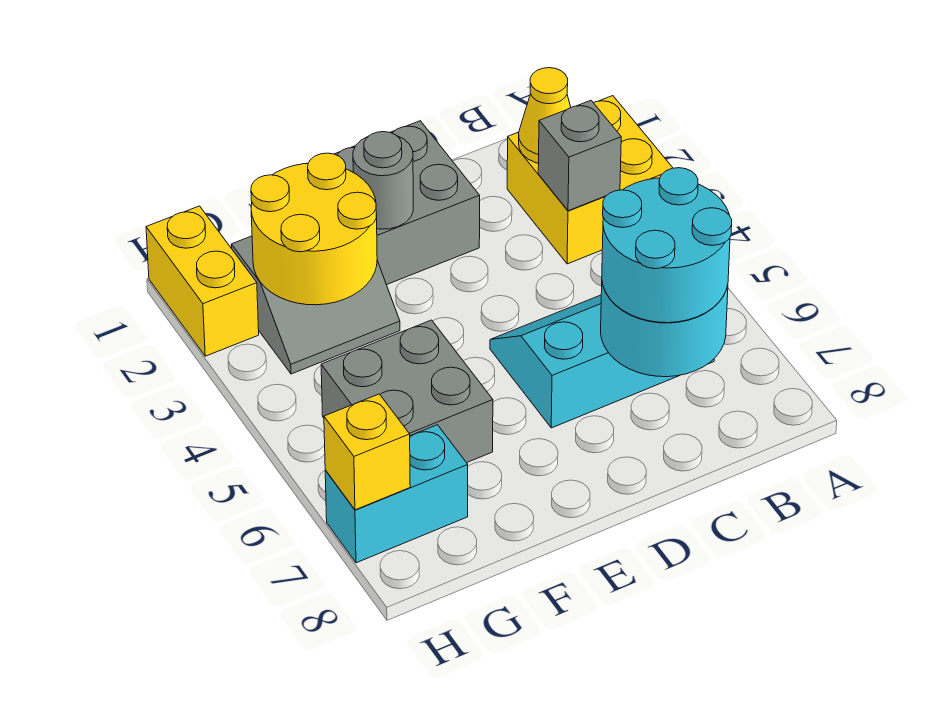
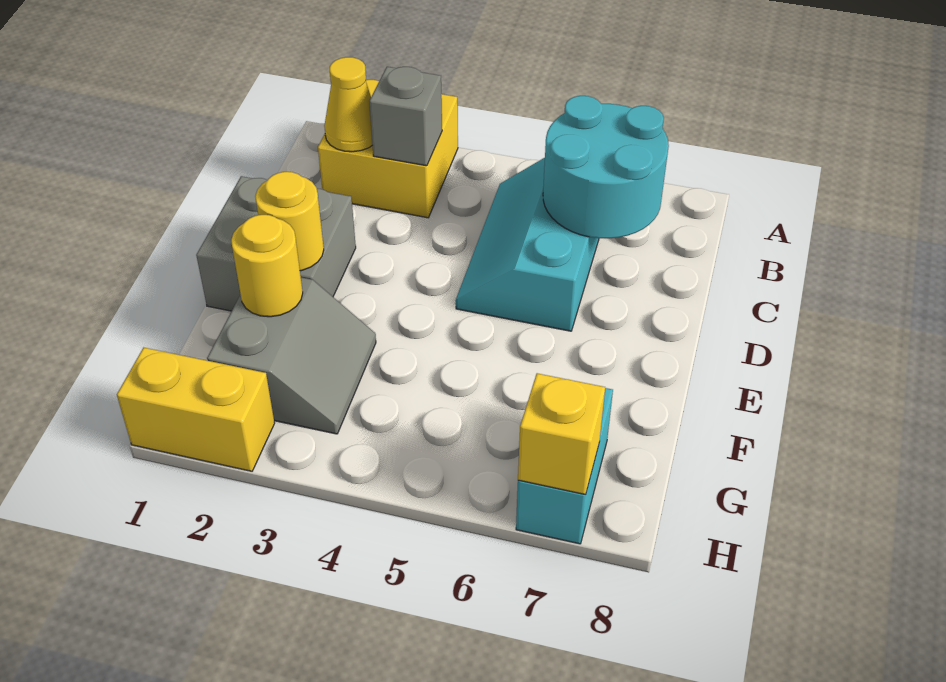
cyan round brick B6:C7 level 3 -> none
grey round brick E2 level 2 -> yellow round brick E2 level 2
yellow round brick F2:G3 level 2 -> yellow round brick F2 level 2
grey brick F5:G6 level 1 -> none

